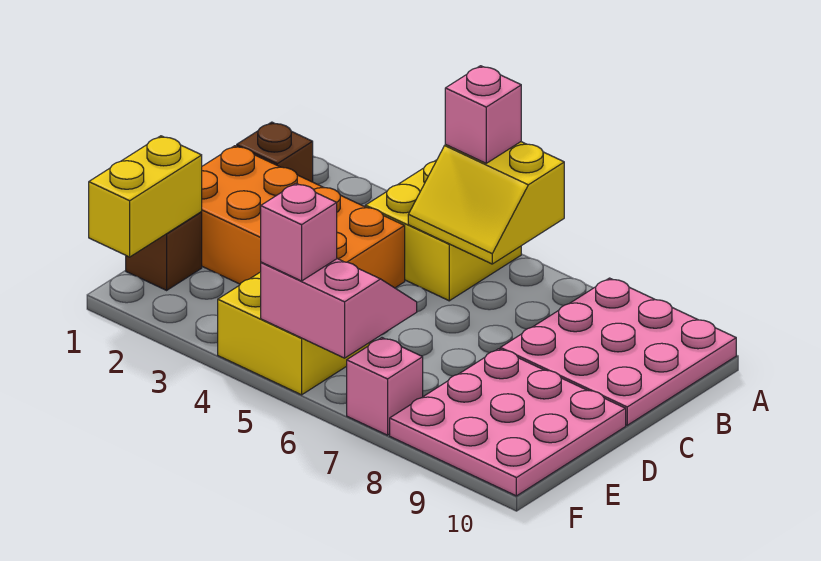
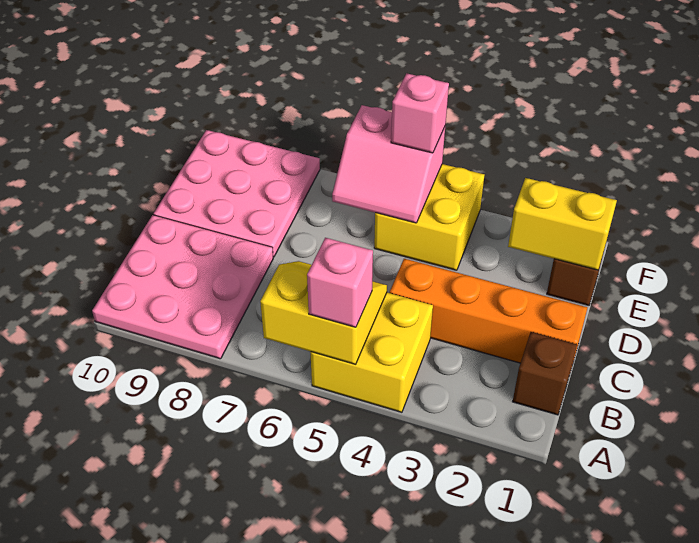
orange brick C1:D4 level 1 -> orange brick C1:C4 level 1
yellow brick E1:F1 level 2 -> yellow brick E1:E2 level 2
pink brick F7 level 1 -> none

